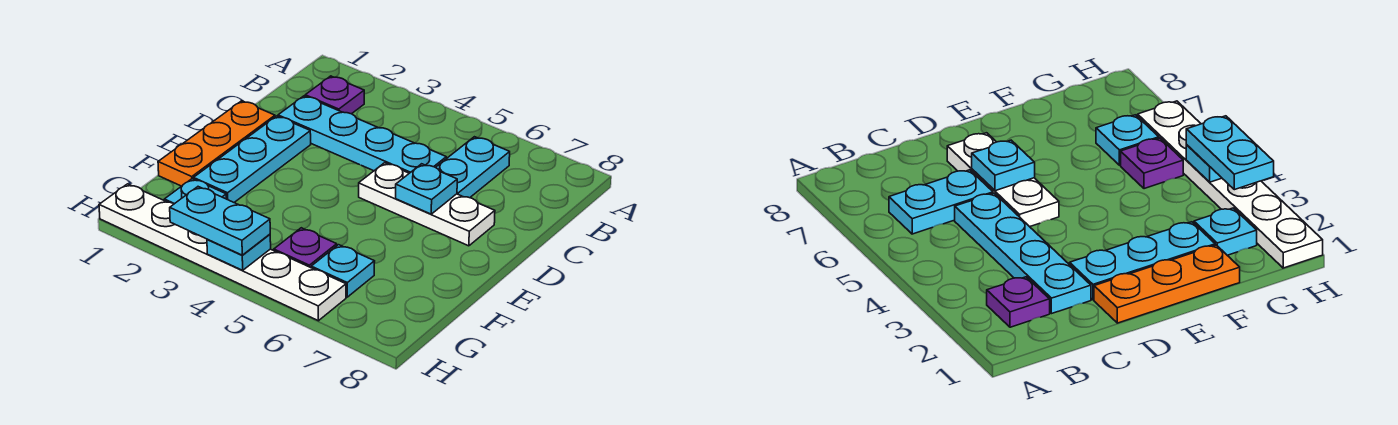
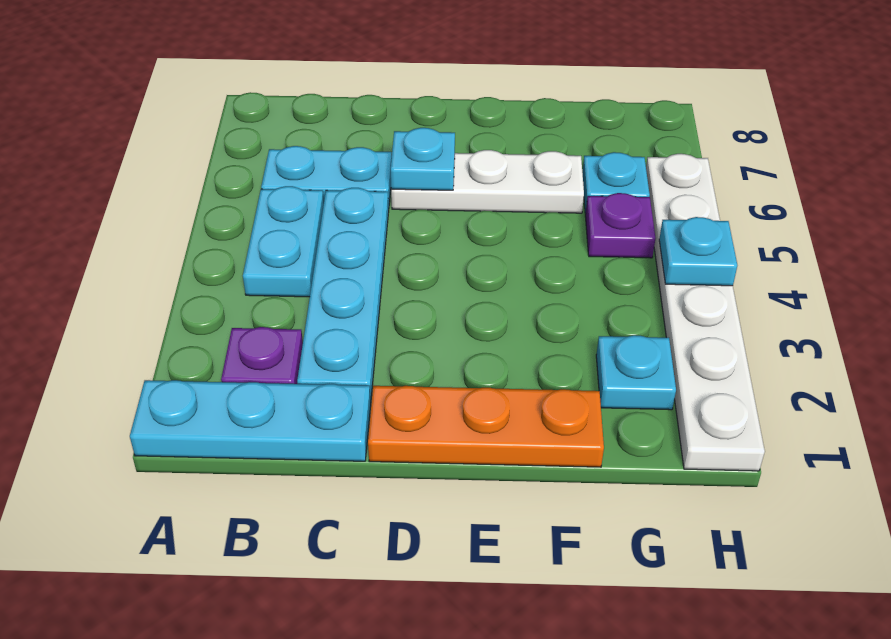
cyan plate D2:F2 level 1 -> cyan plate A1:C1 level 1
white plate D5:D7 level 1 -> white plate D6:F6 level 1
cyan plate H3:H4 level 3 -> cyan plate B4:B5 level 1

